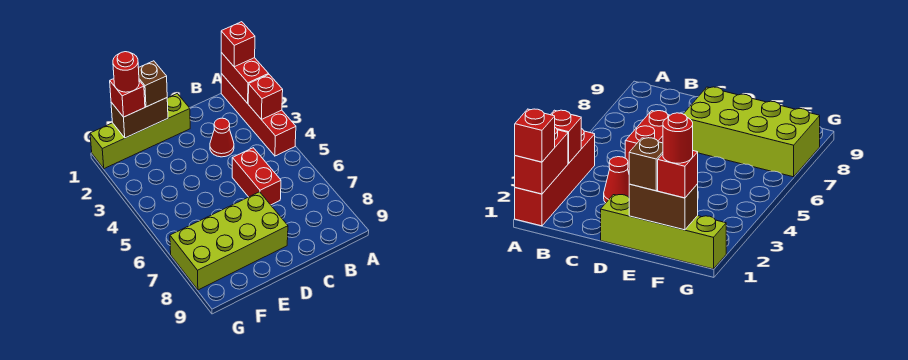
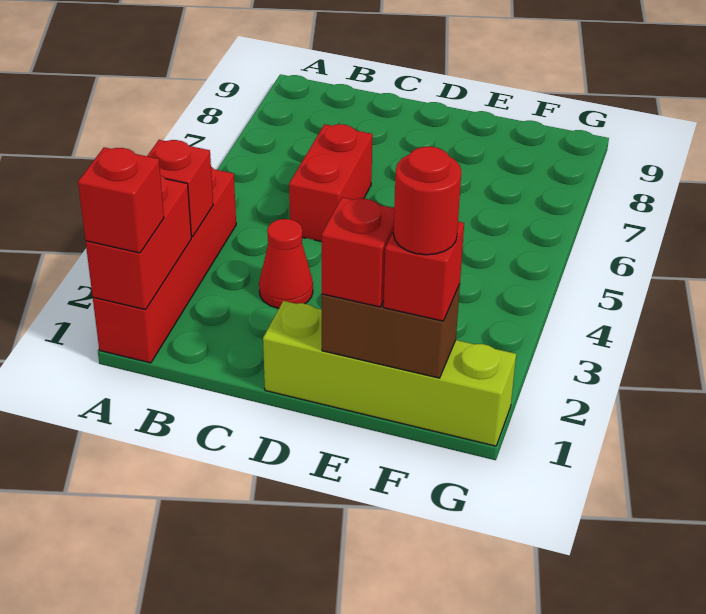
lime brick D7:G8 level 1 -> none
brown brick E1 level 3 -> red brick E1 level 3

